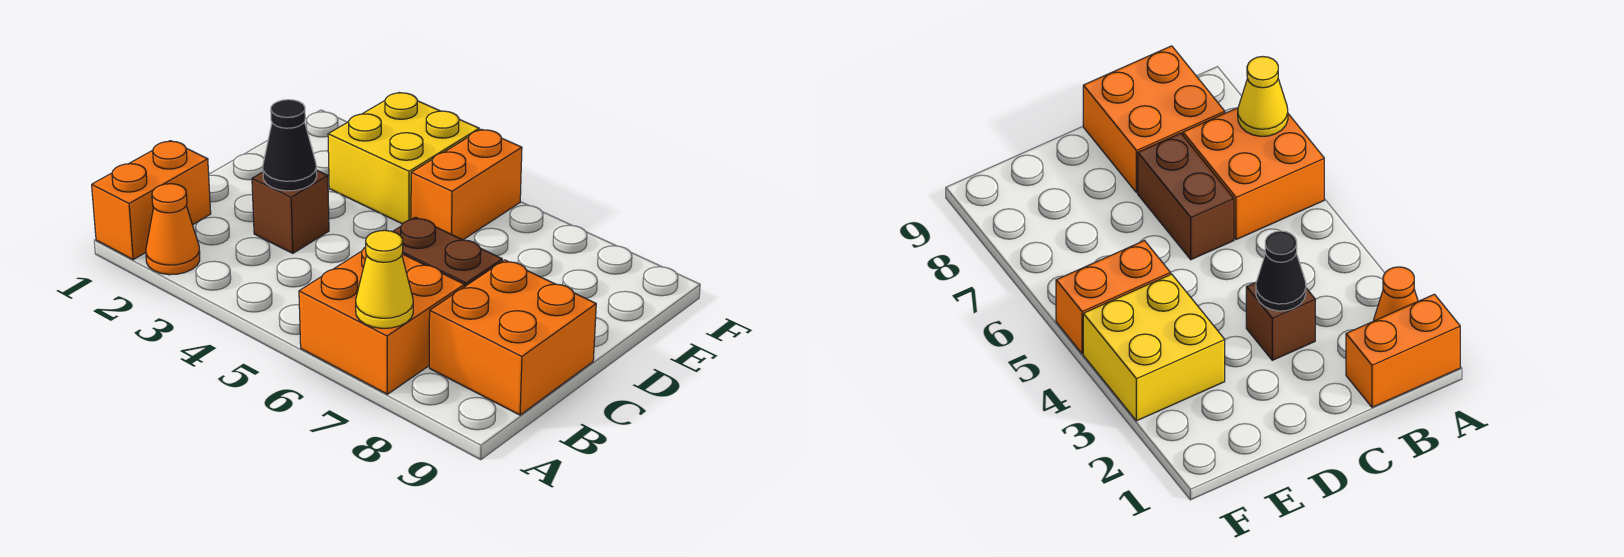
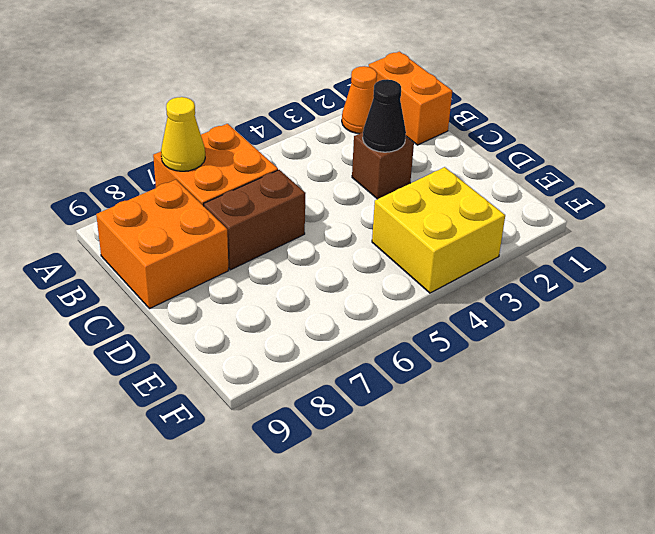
orange brick E5:F5 level 1 -> none

